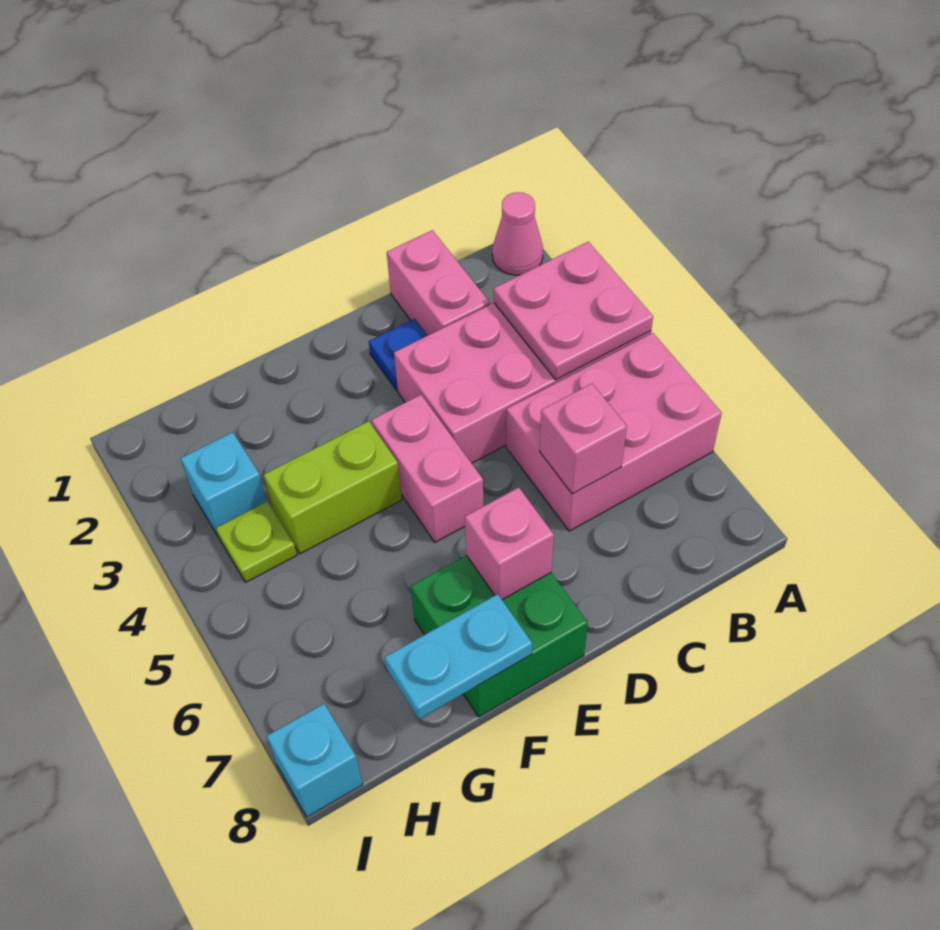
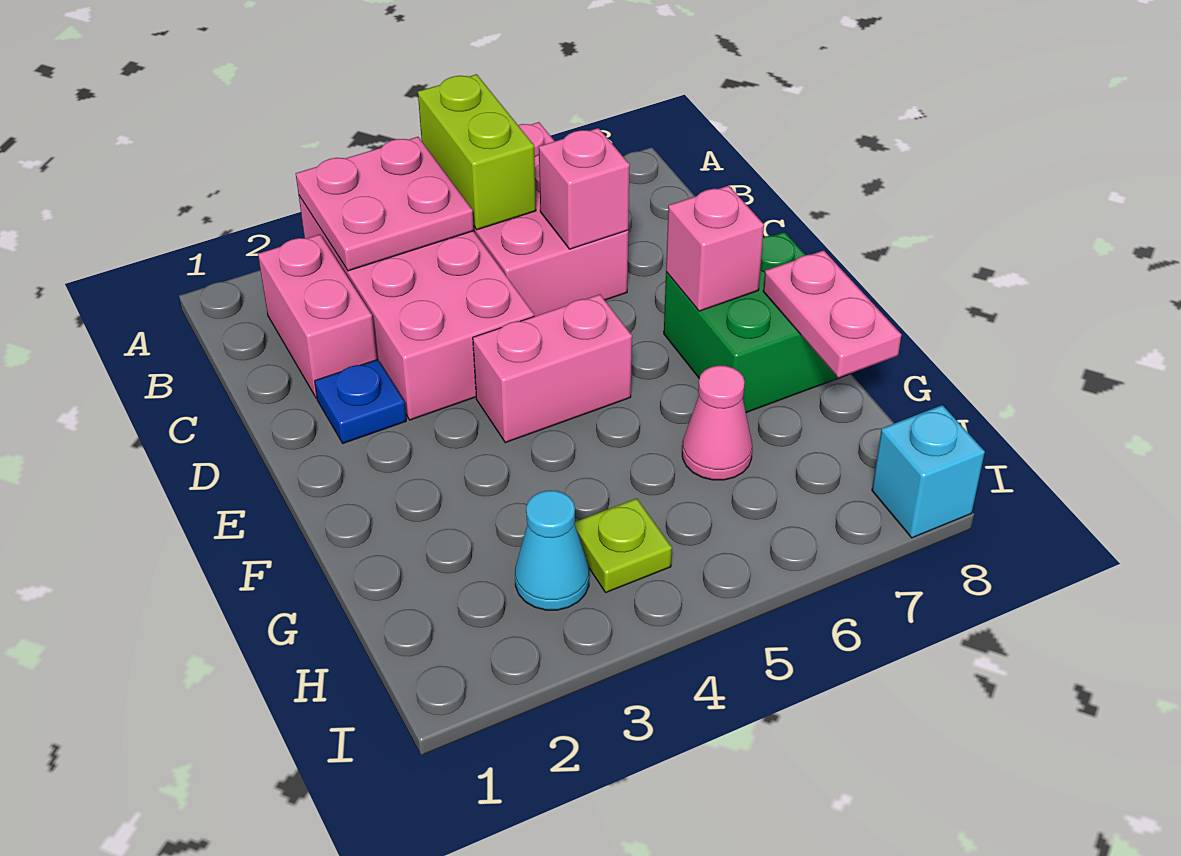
pink cone A1 level 1 -> pink cone G6 level 1
pink brick C1:C2 level 1 -> pink brick B2:C2 level 1
lime brick F4:G4 level 1 -> lime brick A5:B5 level 2
cyan plate F8:G8 level 2 -> pink plate F8:G8 level 2
cyan brick H3 level 1 -> cyan cone H3 level 1

